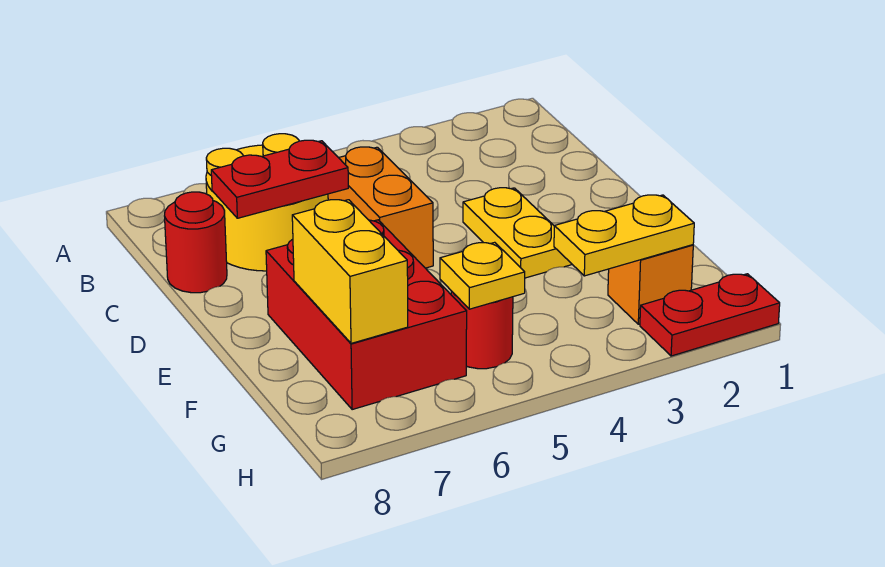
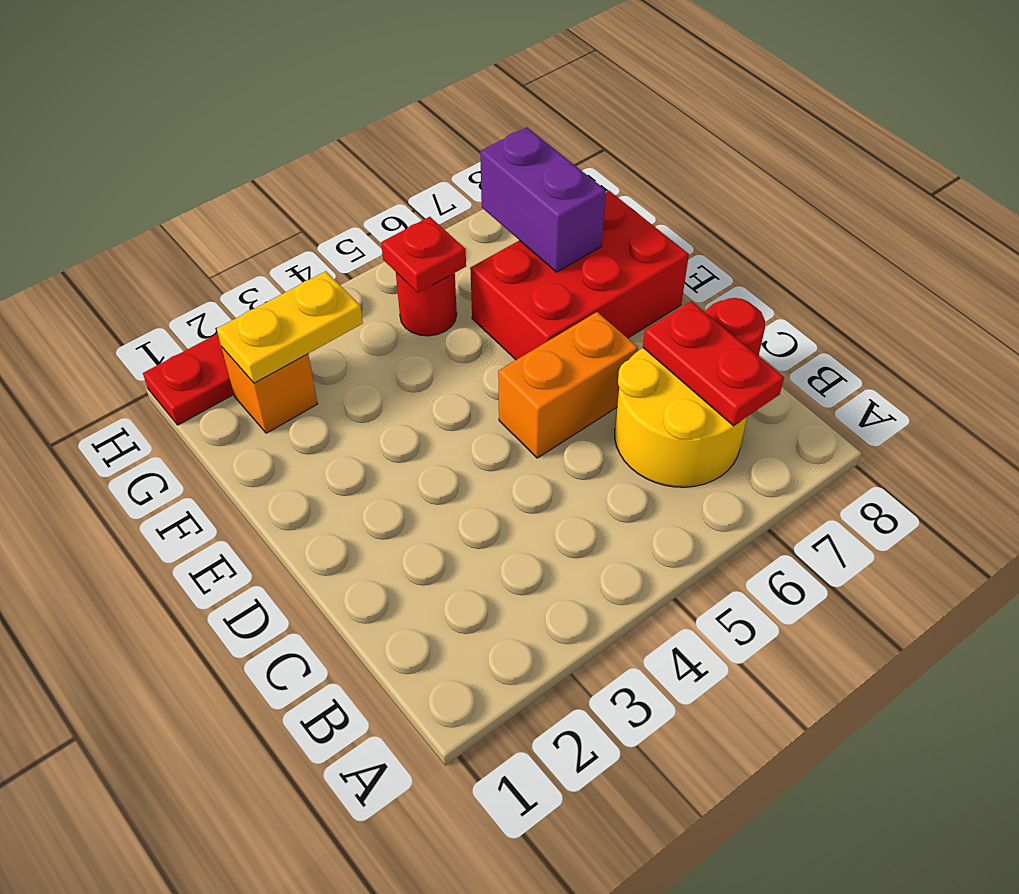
orange brick C5:D5 level 1 -> orange brick D5:D6 level 1
red plate C6:C7 level 2 -> red plate B7:C7 level 2
yellow plate D3:E3 level 1 -> none
red brick E6:G7 level 1 -> red brick E6:F8 level 1
yellow brick F7:G7 level 2 -> purple brick F7:G7 level 2
yellow plate G5 level 2 -> red plate G5 level 2

